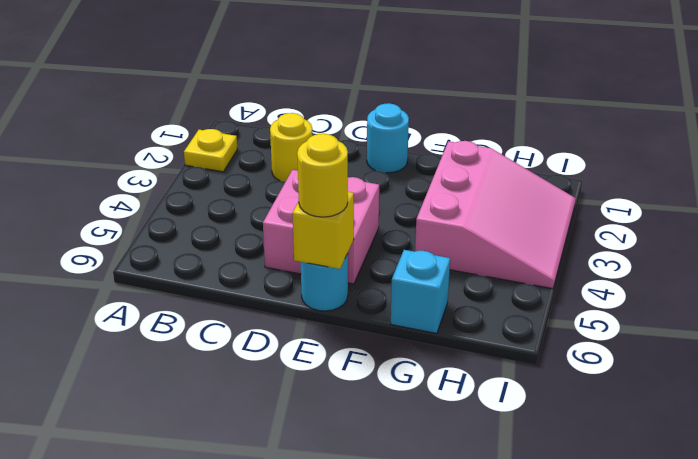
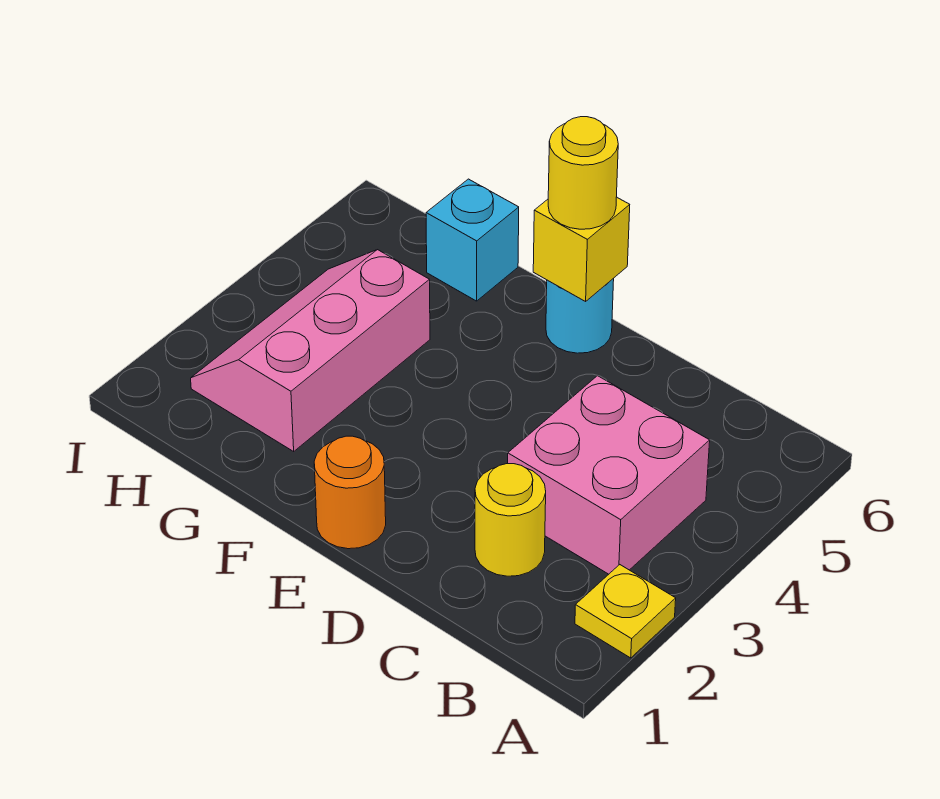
pink brick D4:E5 level 1 -> pink brick B3:C4 level 1
cyan round brick E1 level 1 -> orange round brick E1 level 1
pink slope G2:I4 level 1 top G -> pink slope G2:H4 level 1 top G

